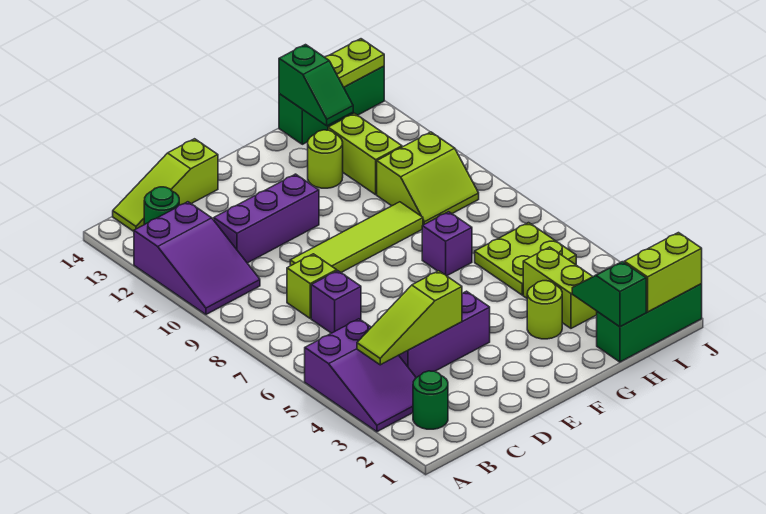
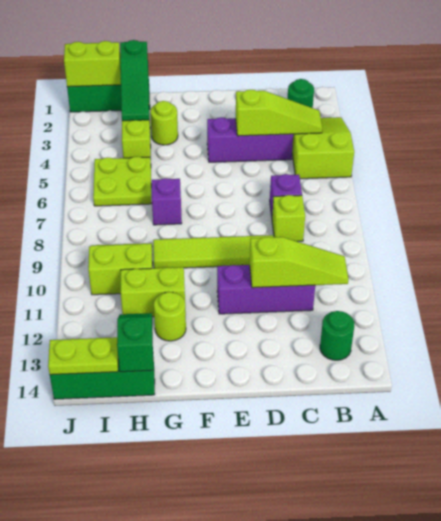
purple slope A3:B5 level 1 top 5 -> lime slope A3:B5 level 1 top 5
purple slope A10:B12 level 1 top 12 -> none
lime slope B14:D14 level 1 top D -> lime slope B11:D11 level 2 top D
green slope H1:H2 level 2 top 1 -> green slope H1:H3 level 2 top 1
lime brick H11:H12 level 1 -> lime brick G11:H11 level 1

